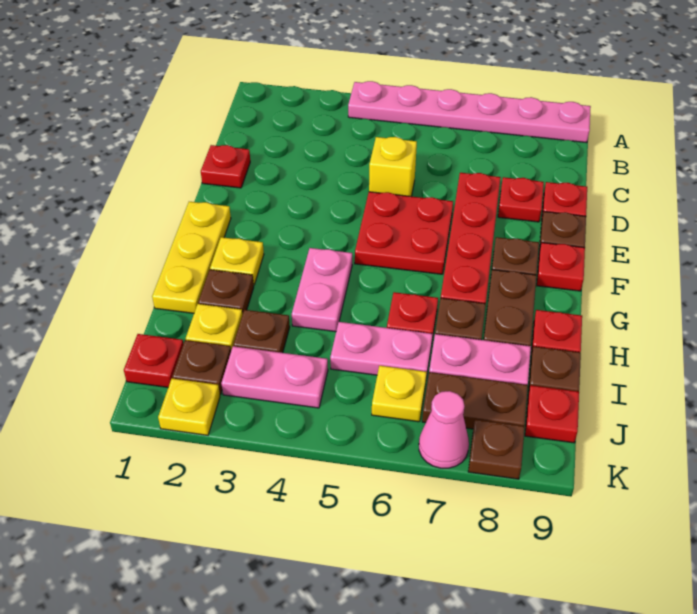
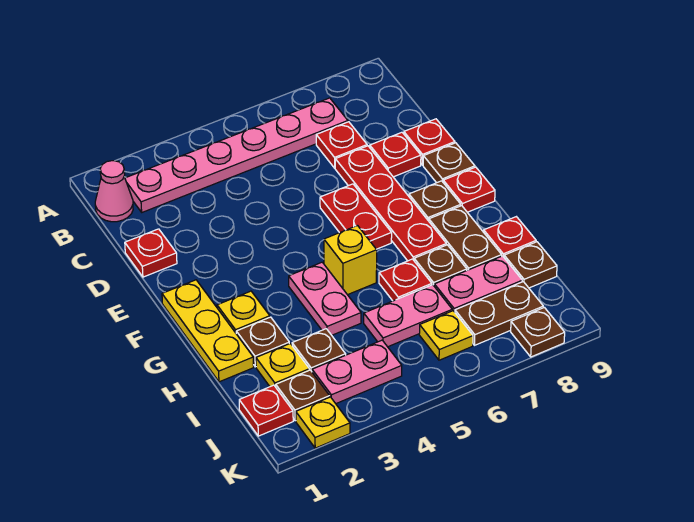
pink plate A4:A9 level 1 -> pink plate B2:B7 level 1
yellow brick D5 level 1 -> yellow brick G5 level 1
red plate E5:F6 level 1 -> red plate E6:F6 level 1
red plate J9 level 1 -> red plate C7 level 1
pink cone K7 level 1 -> pink cone B1 level 1

